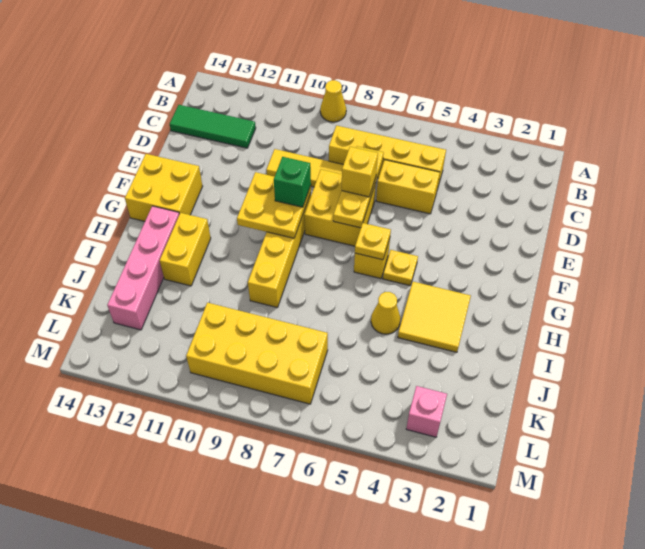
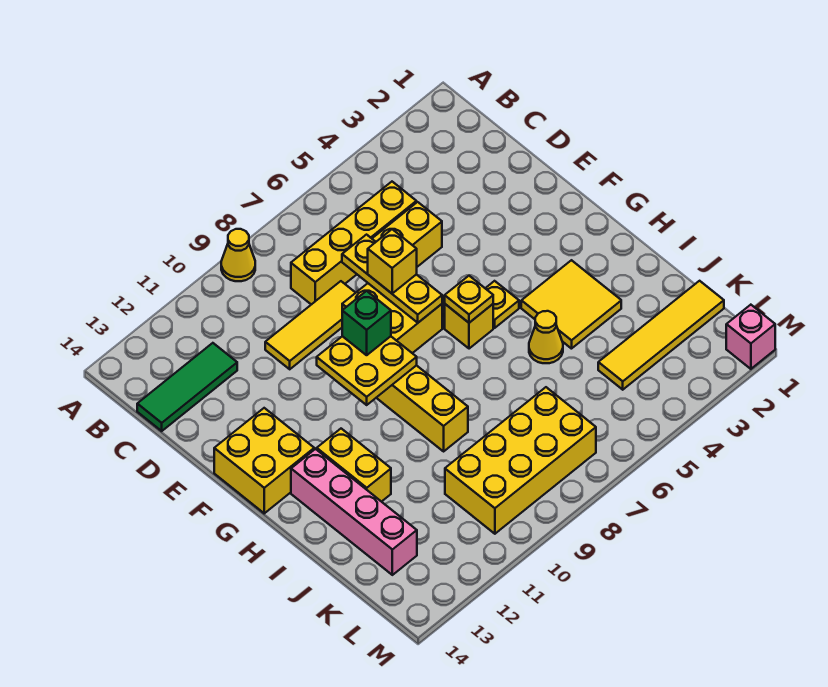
none -> yellow tile K1:K4 level 1
pink brick L3 level 1 -> pink brick M1 level 1

